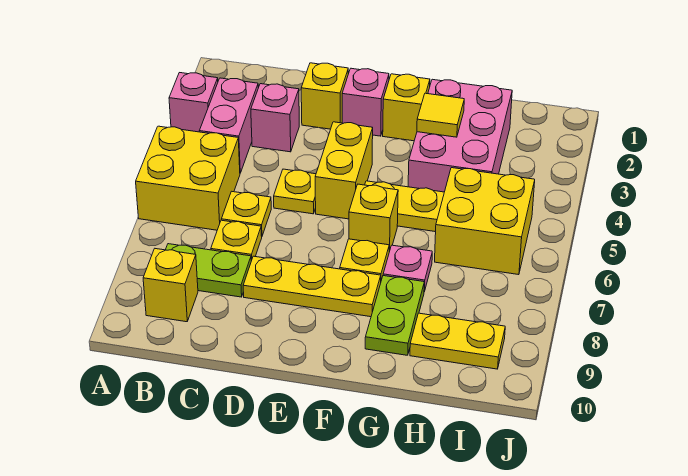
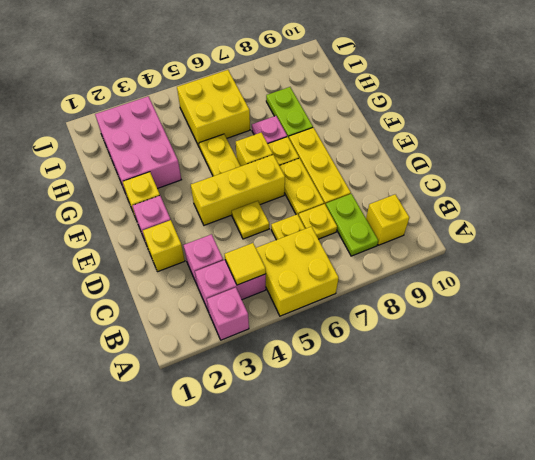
yellow brick E4:E5 level 1 -> yellow brick E4:E6 level 1
pink brick G2:H4 level 1 -> pink brick G2:I3 level 1
yellow tile G3 level 2 -> yellow tile B4 level 2
lime plate G8:G9 level 1 -> lime plate G8:H8 level 1
yellow plate H9:I9 level 1 -> yellow plate D7:E7 level 1

